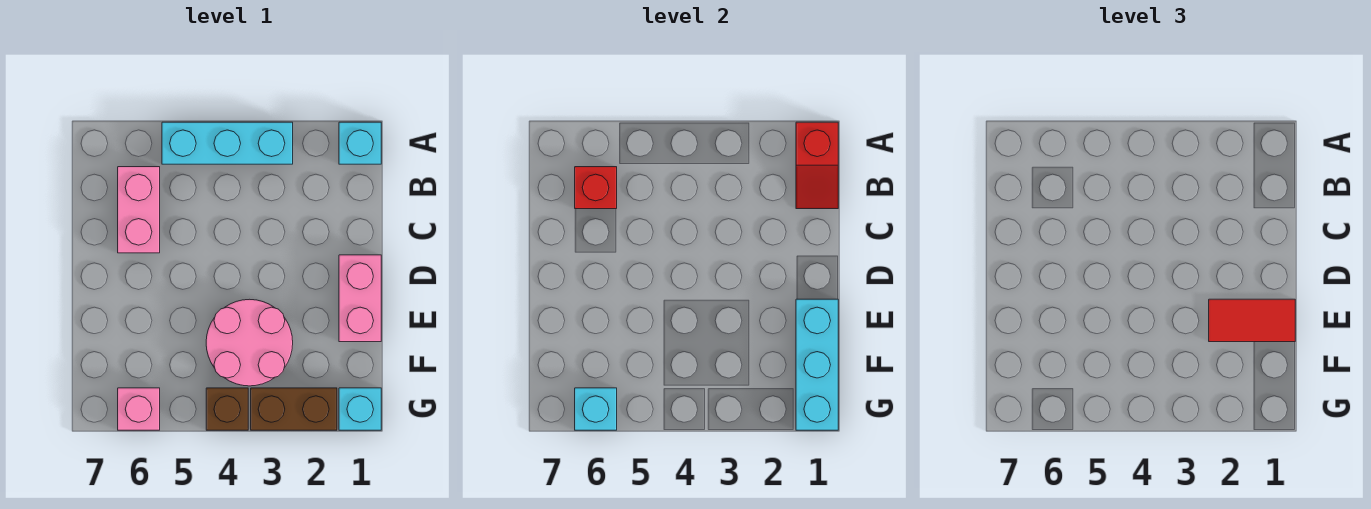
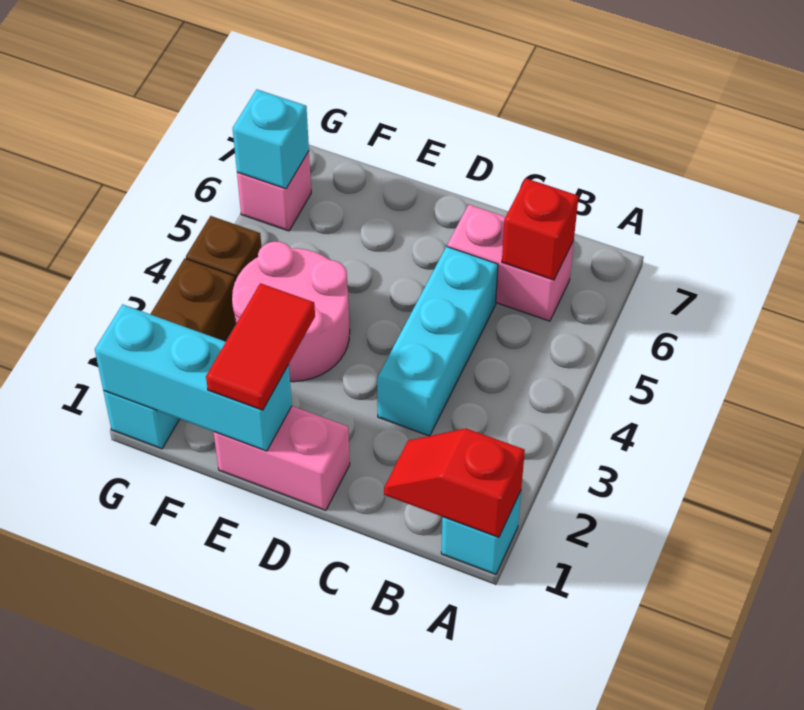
cyan brick A3:A5 level 1 -> cyan brick C3:C5 level 1

